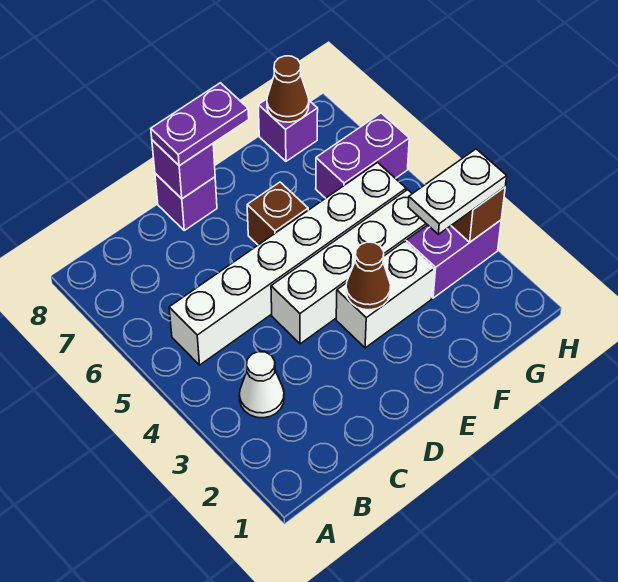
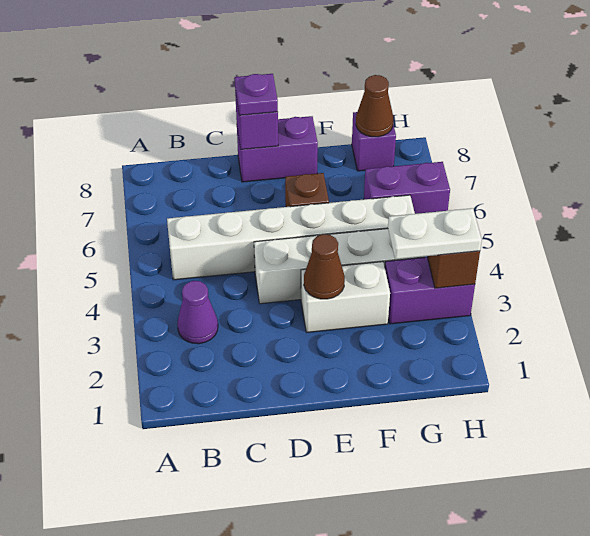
white cone B3 level 1 -> purple cone B3 level 1
purple brick D8 level 1 -> purple brick D8:E8 level 1
purple plate D8:E8 level 3 -> purple plate D8 level 3

